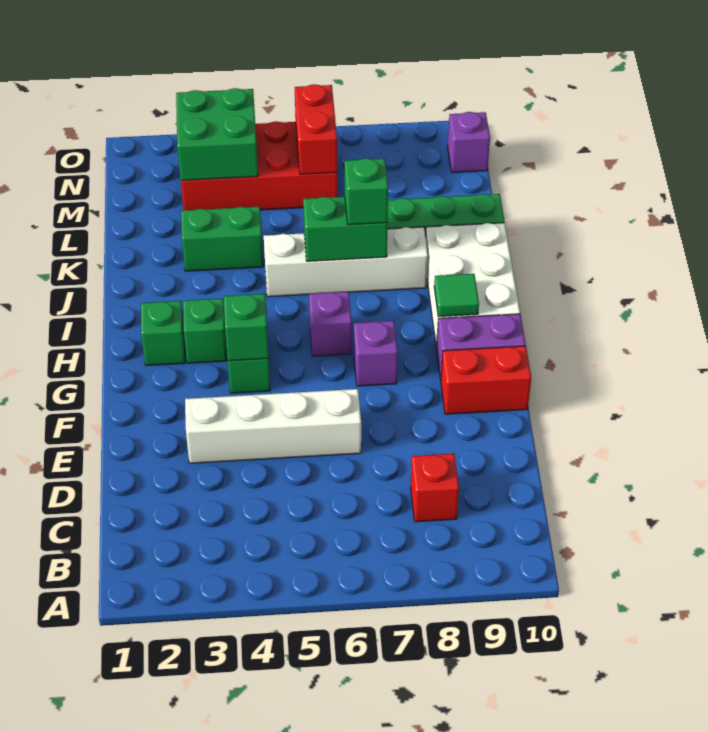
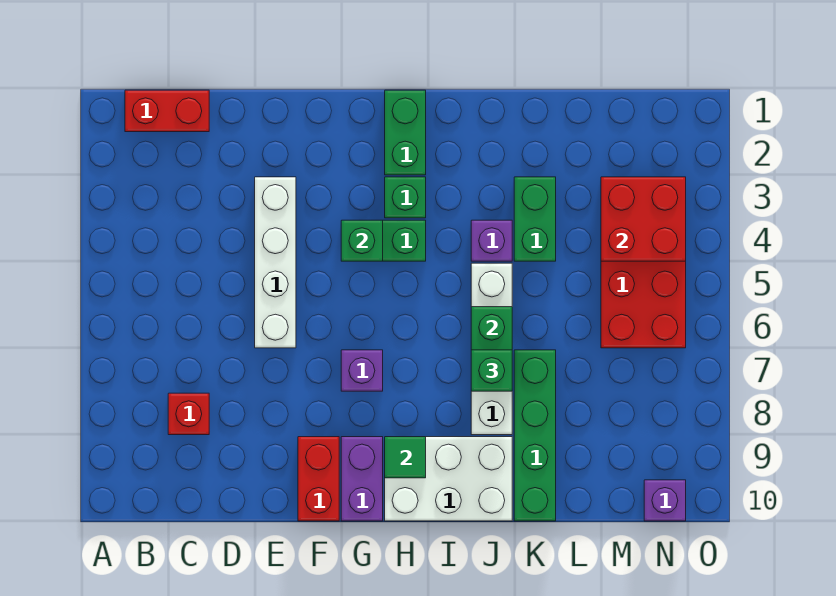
green brick H2 level 1 -> green brick H1:H2 level 1
purple brick H6 level 1 -> purple brick J4 level 1
green brick M3:N4 level 2 -> red brick M3:N4 level 2
red brick M6:N6 level 2 -> red brick B1:C1 level 1

